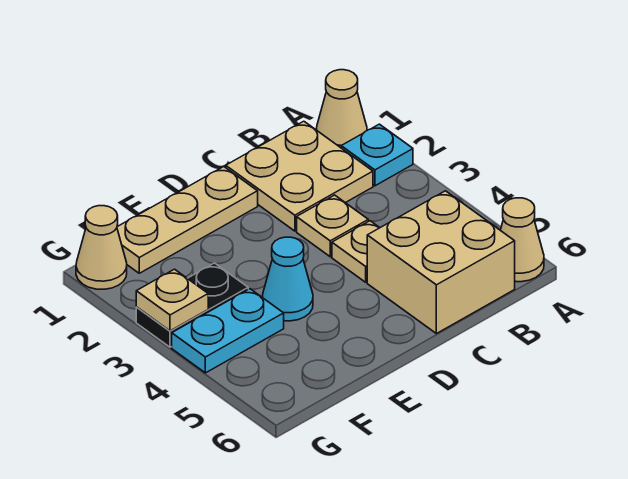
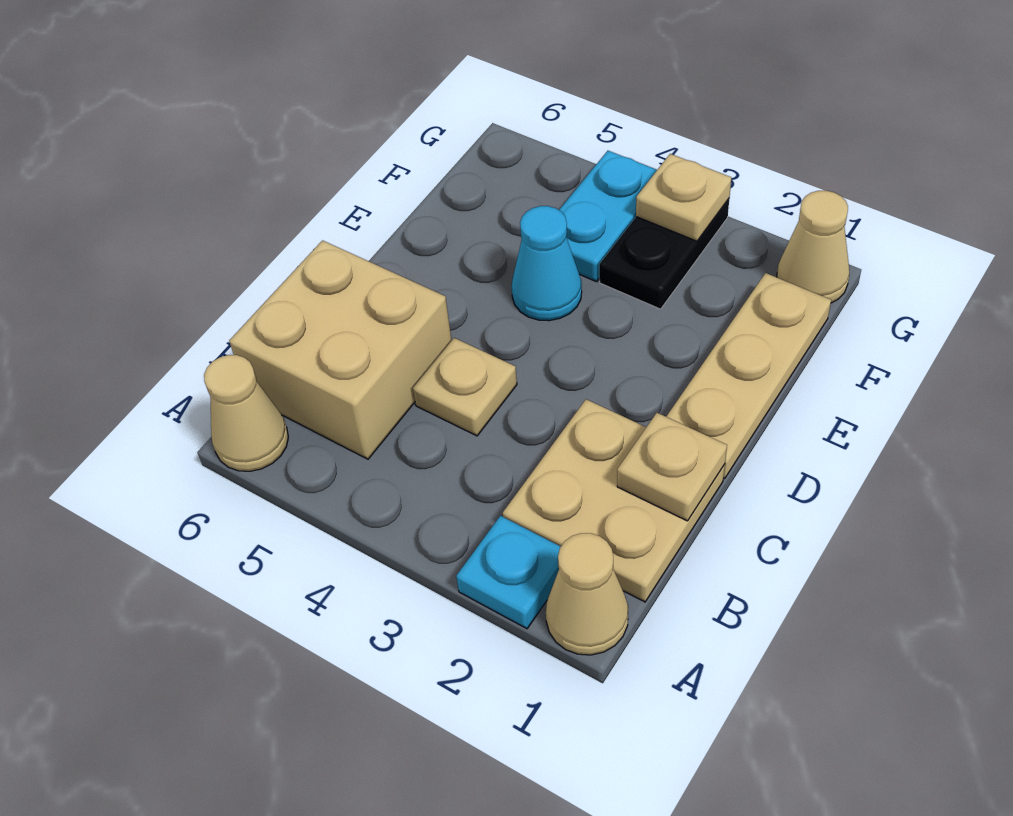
tan plate C3 level 1 -> tan plate C1 level 2

